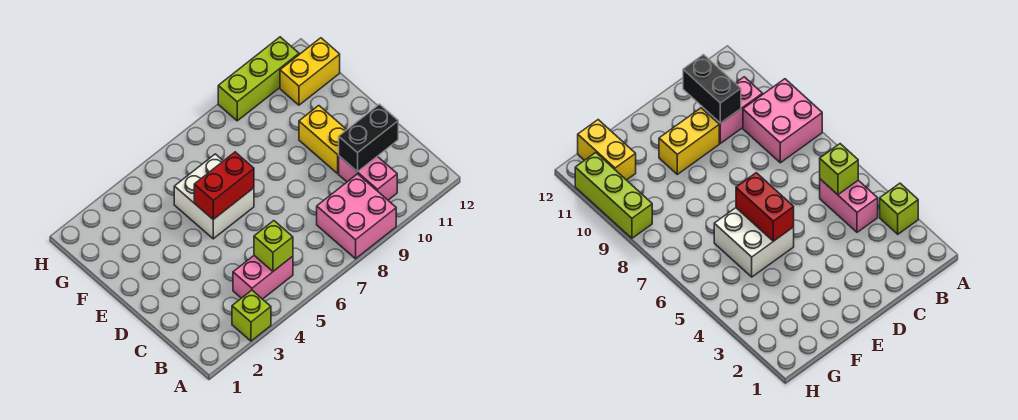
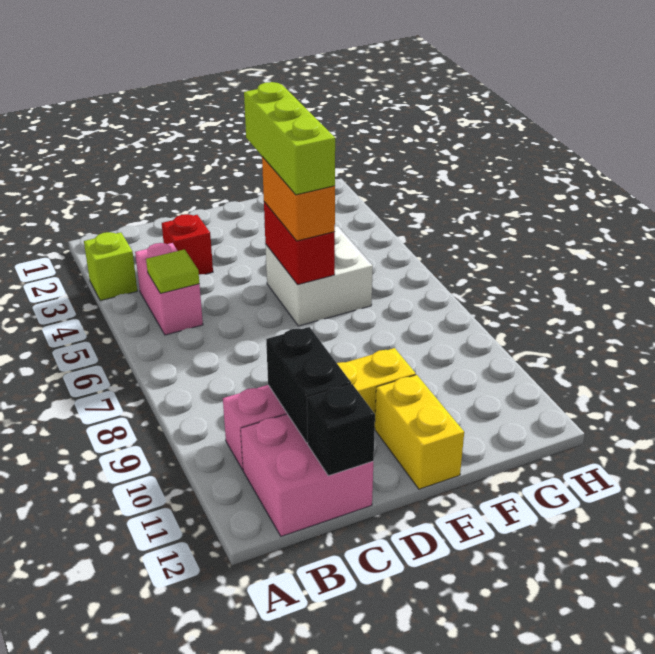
pink brick A8:B9 level 1 -> pink brick B11:C12 level 1
lime brick B5 level 2 -> lime tile B5 level 2
none -> red brick C3 level 1
none -> black brick C12 level 2
none -> orange brick E5:E6 level 3
yellow brick G11:G12 level 1 -> yellow brick E11:E12 level 1
lime brick H9:H11 level 1 -> lime brick E4:E6 level 4

